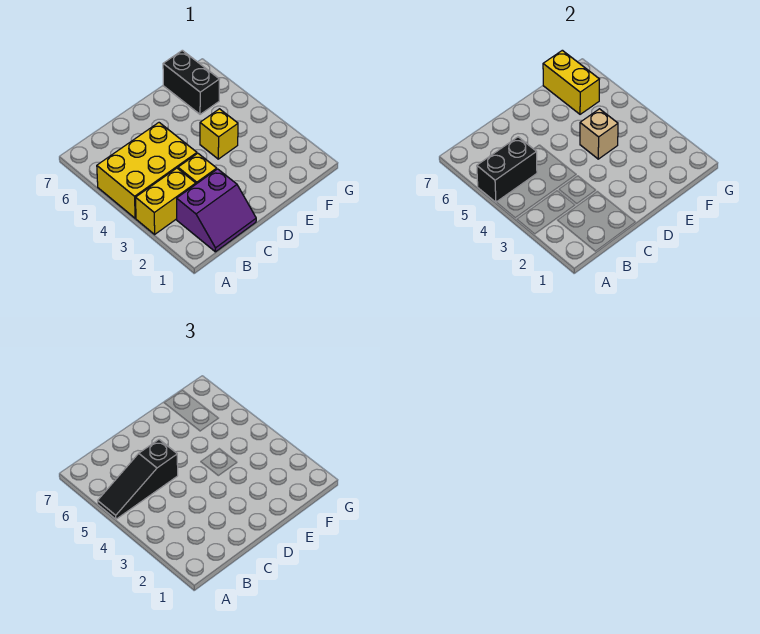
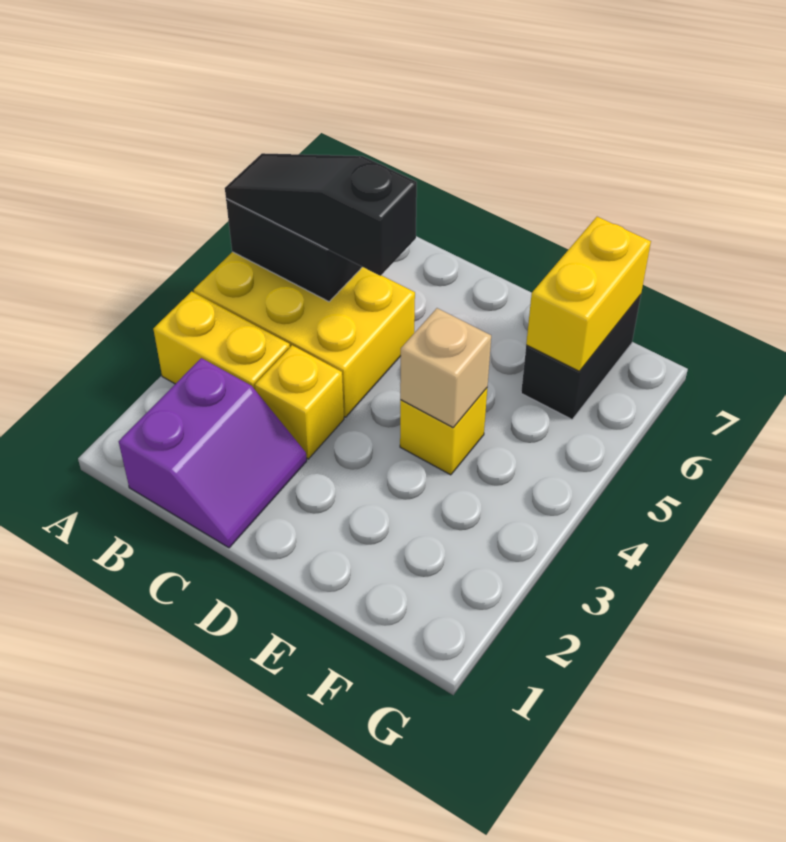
purple slope B1:C2 level 1 top 2 -> purple slope B1:C2 level 1 top B

